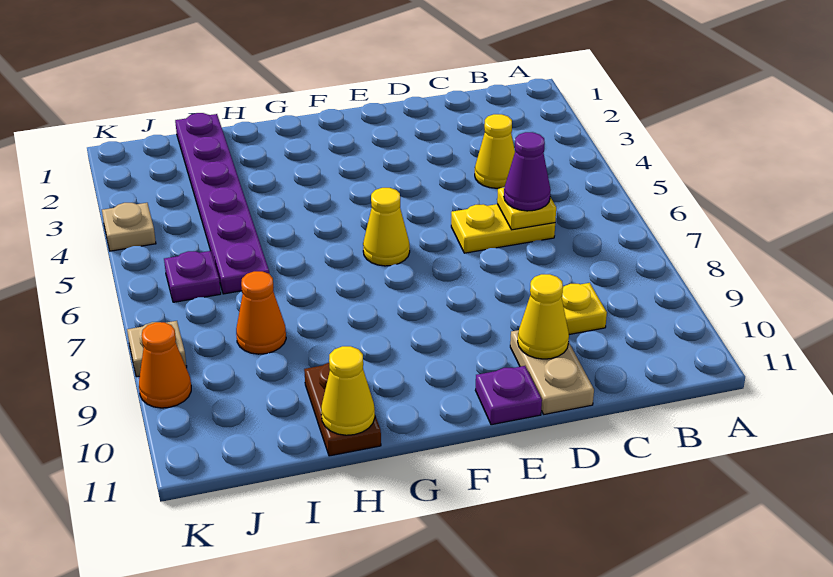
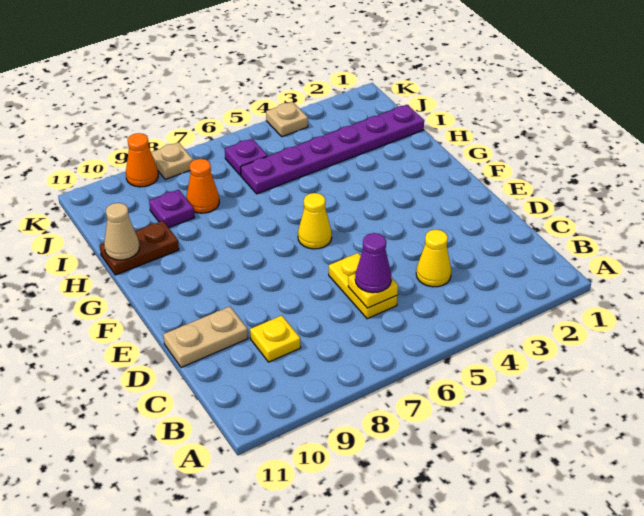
yellow cone D10 level 2 -> none
purple plate E11 level 1 -> purple plate I9 level 1
yellow cone H11 level 2 -> tan cone H11 level 2

